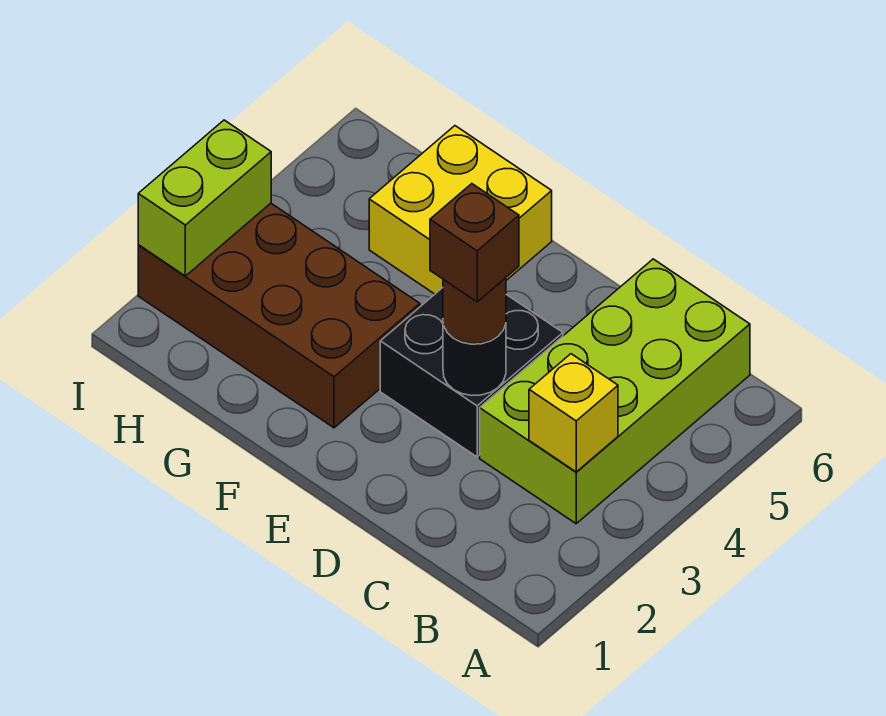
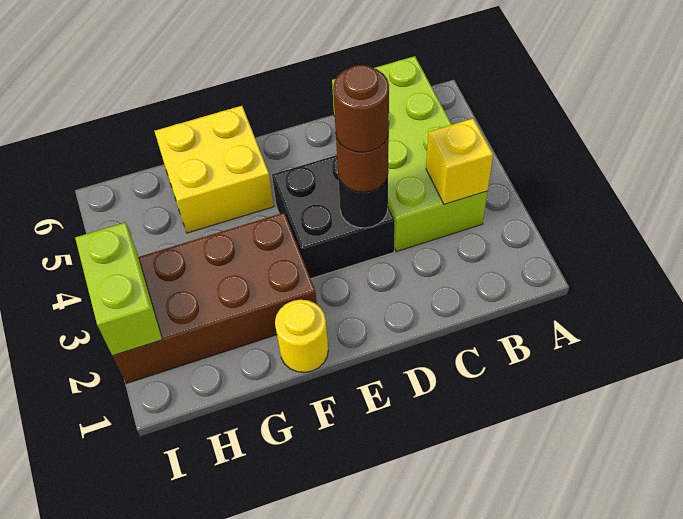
brown brick D3 level 4 -> brown round brick D3 level 4
none -> yellow round brick F1 level 1

